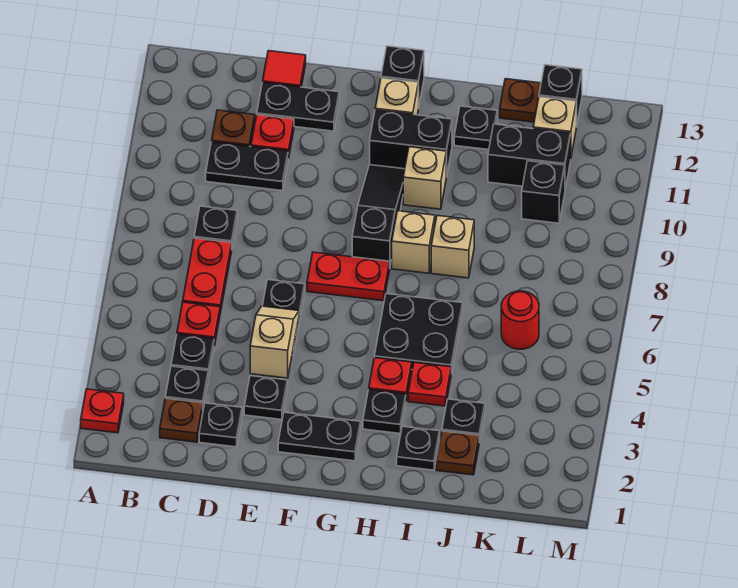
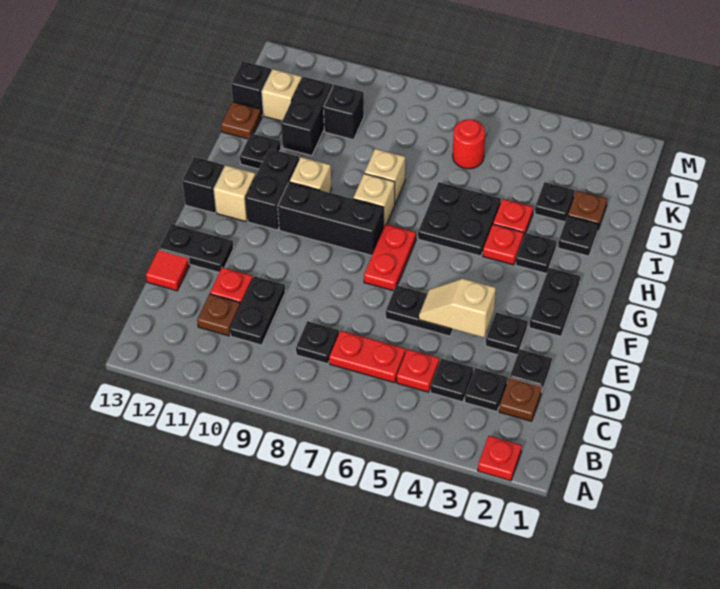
black plate D12:E12 level 1 -> black plate E12:E13 level 1
black slope G8:G10 level 1 top 8 -> black brick G8:G10 level 1

